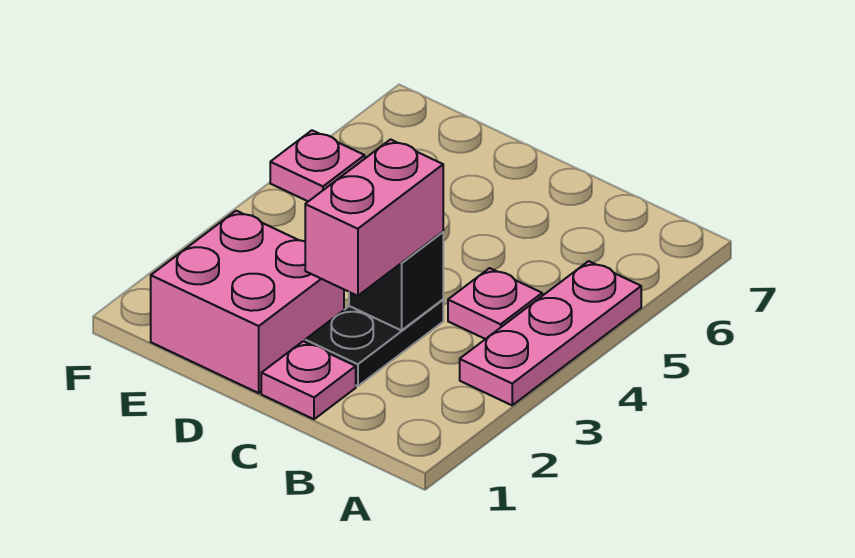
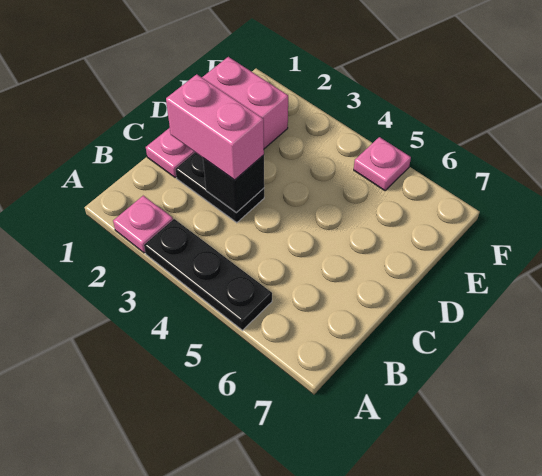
pink plate A3:A5 level 1 -> black plate A3:A5 level 1
pink plate B4 level 1 -> pink plate A2 level 1

